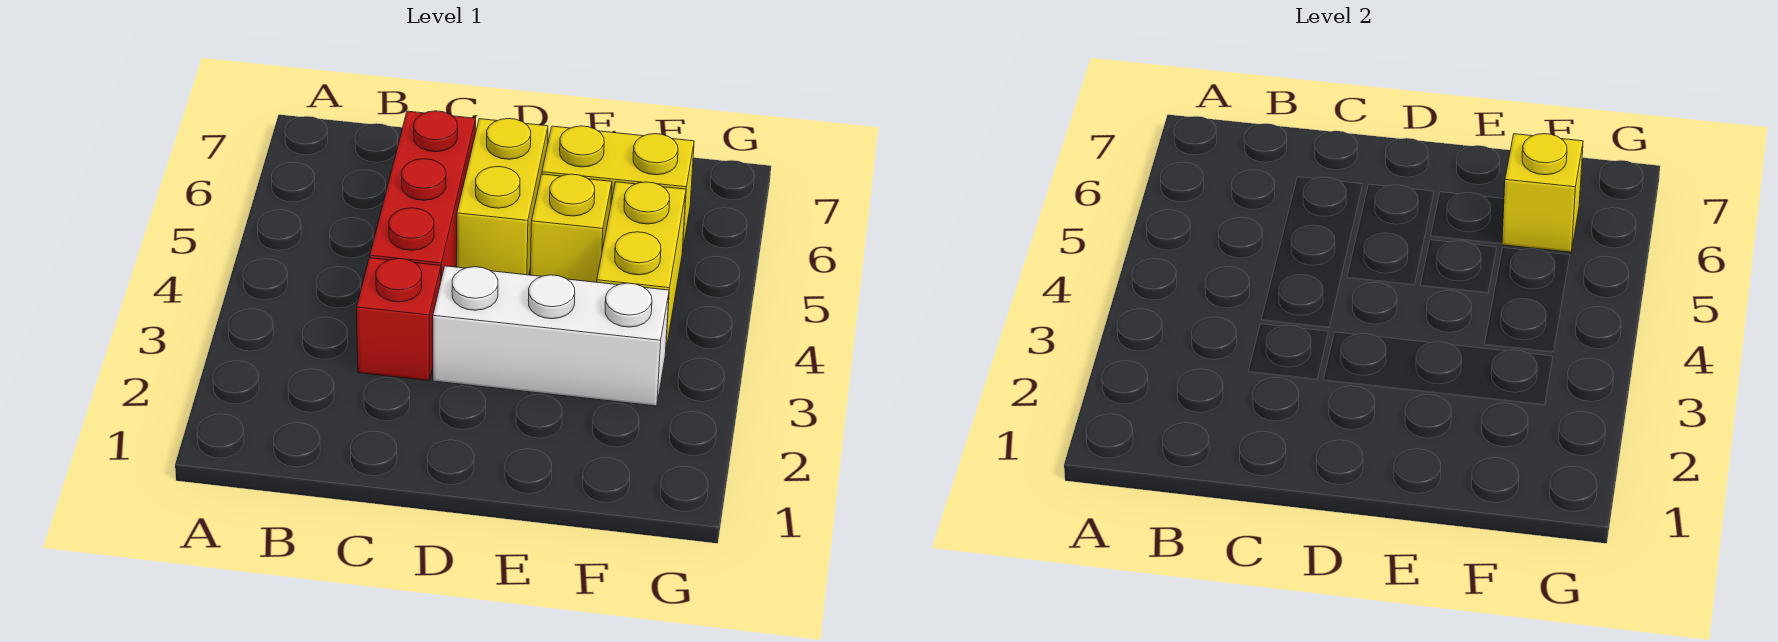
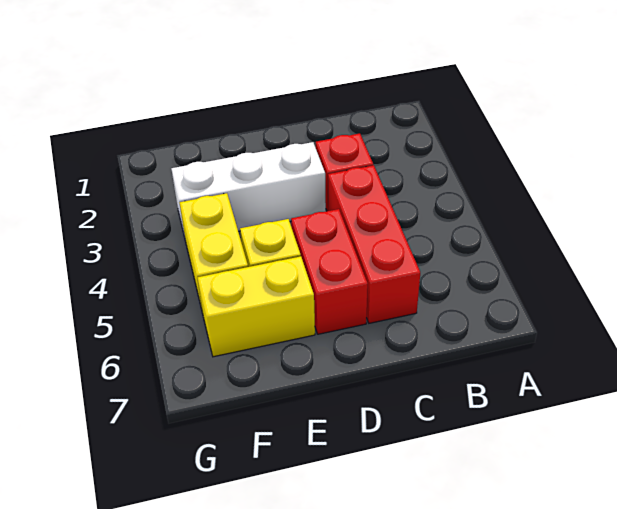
yellow brick D5:D6 level 1 -> red brick D5:D6 level 1
yellow brick F6 level 2 -> none

